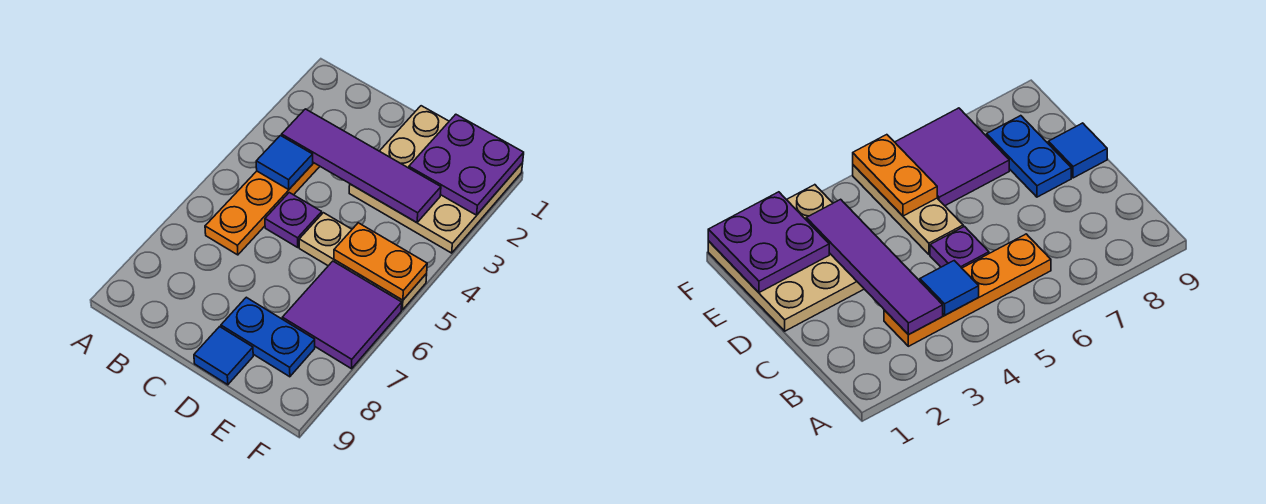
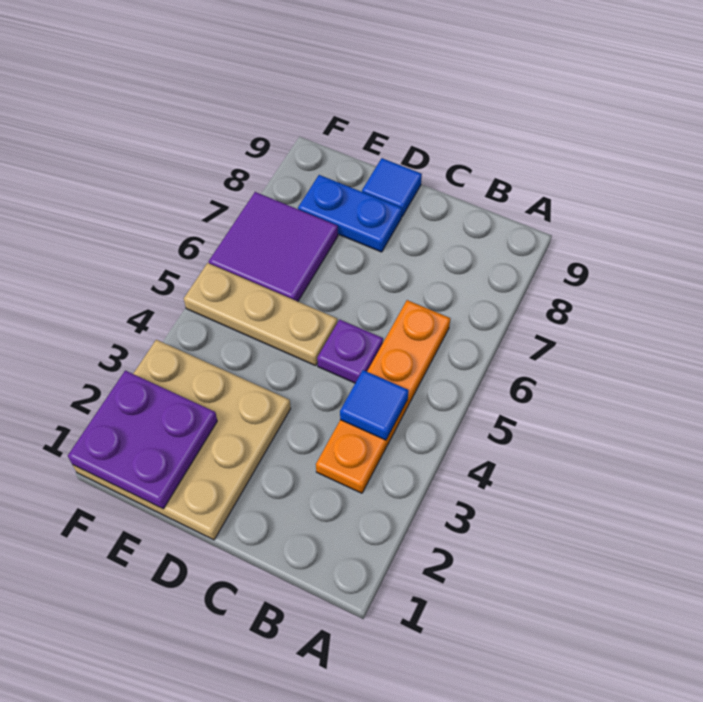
purple tile B3:E3 level 2 -> none
orange plate E5:F5 level 2 -> none

